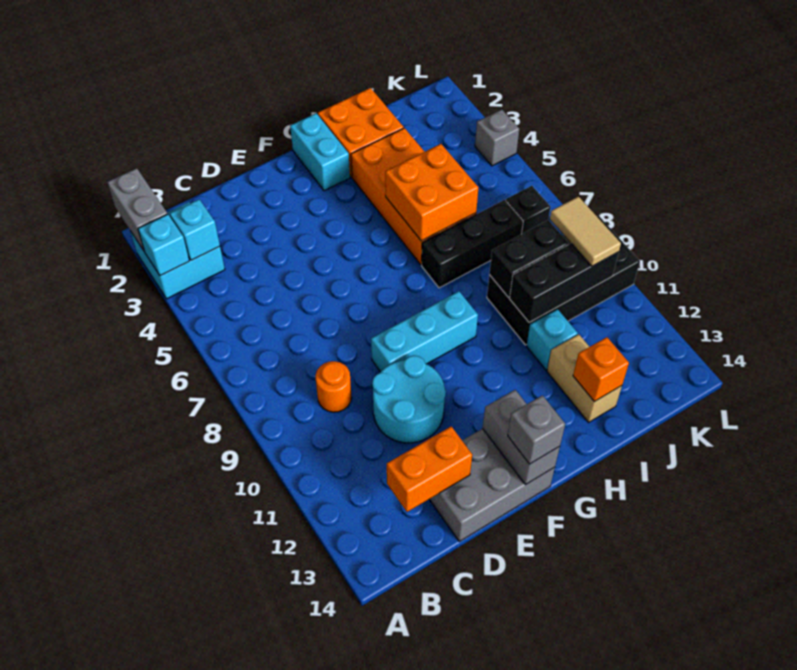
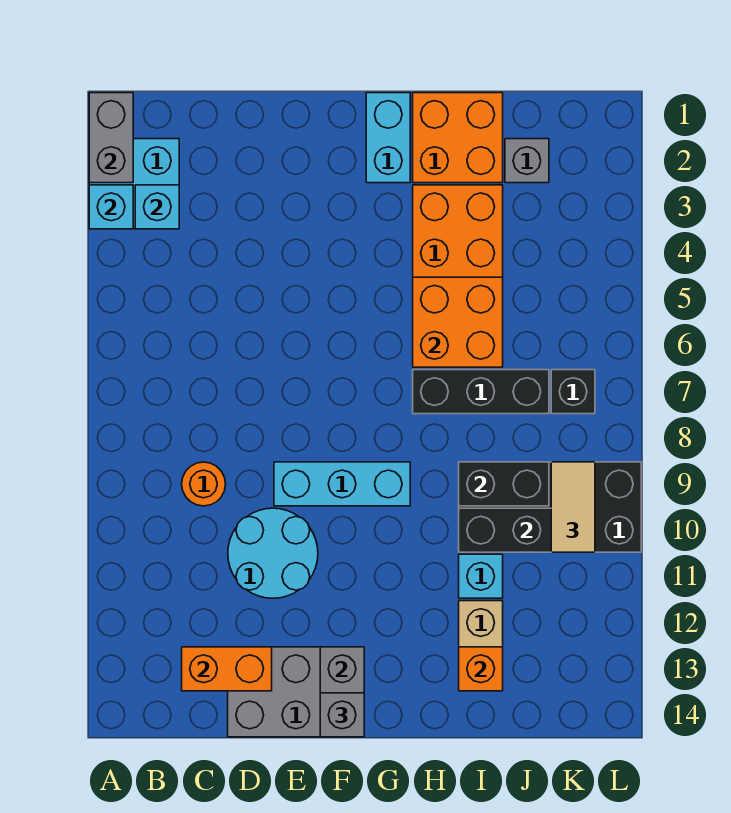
grey brick L4 level 1 -> grey brick J2 level 1

